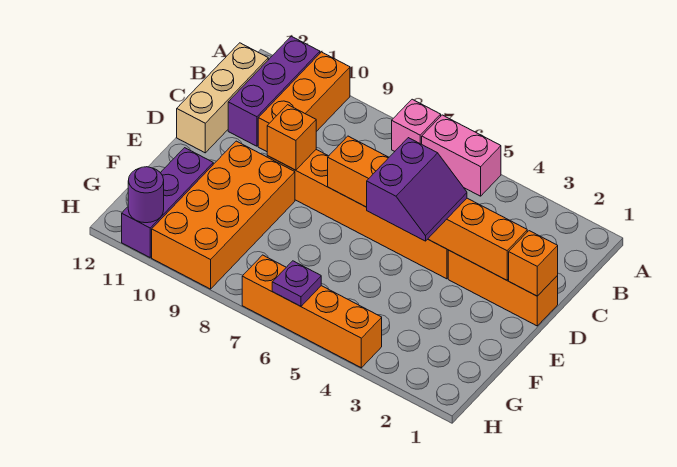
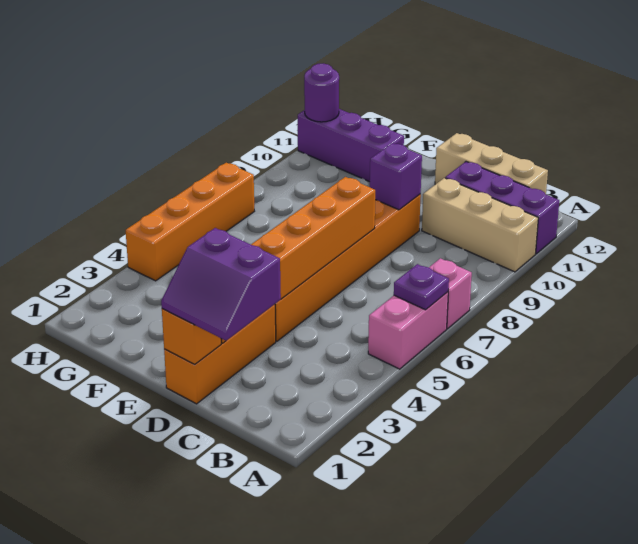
orange brick A10:C10 level 1 -> tan brick A10:C10 level 1
purple slope D4:E5 level 3 top 5 -> purple slope C1:D2 level 3 top 2
orange brick D9 level 2 -> purple brick D9 level 2
orange brick E9:H10 level 1 -> none
purple plate H6 level 2 -> purple plate A6 level 2

